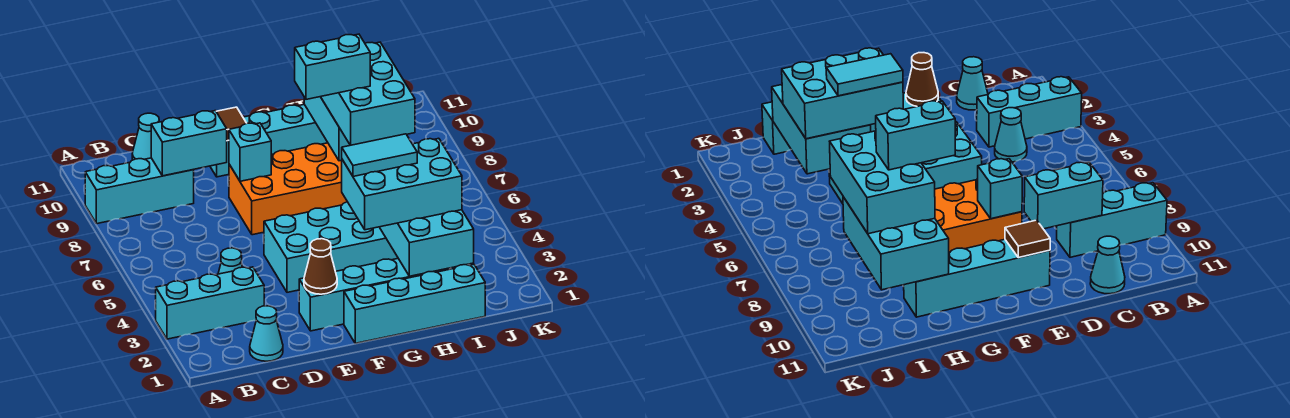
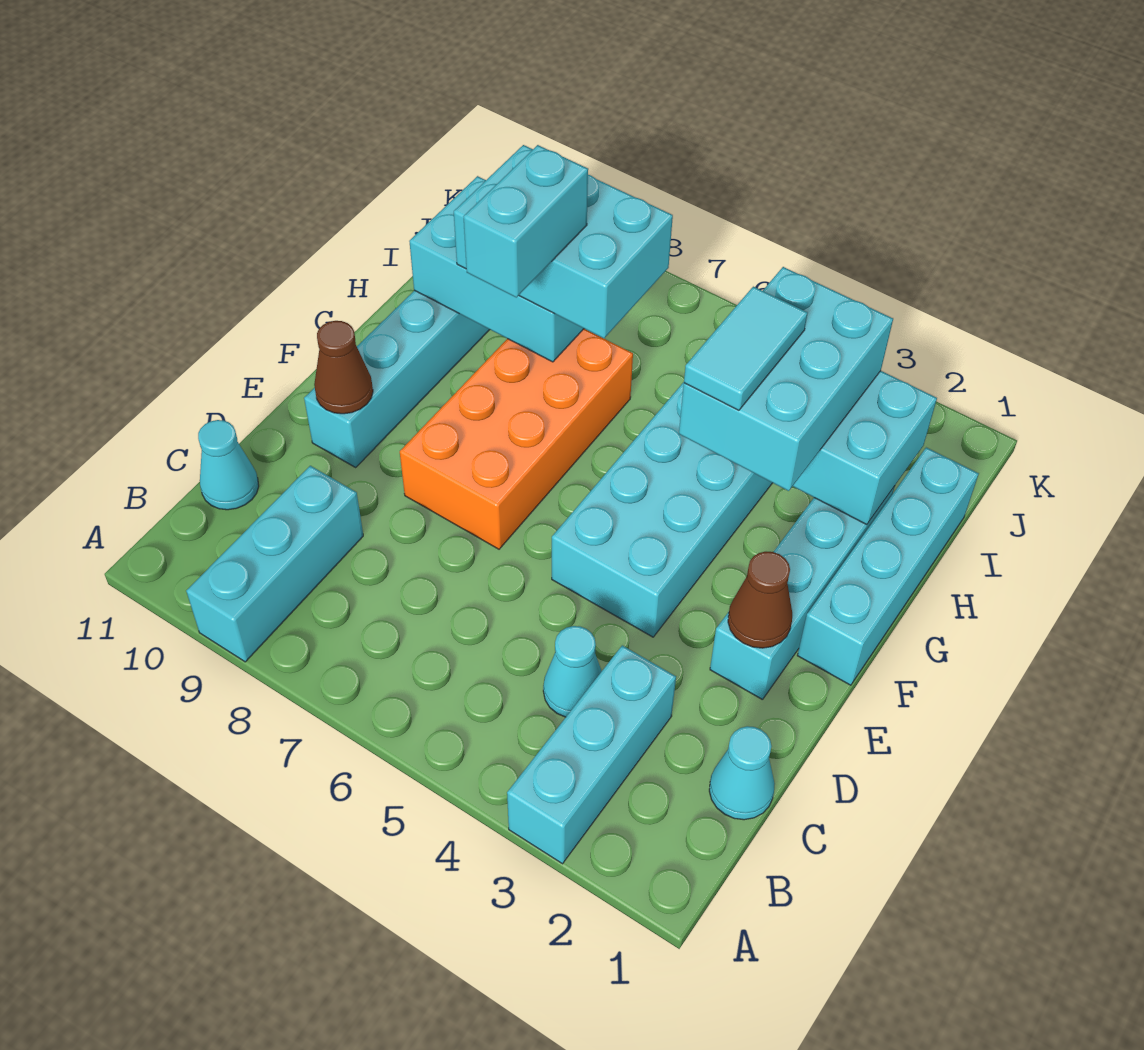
cyan brick C9:D9 level 2 -> none
cyan brick E8 level 2 -> none
brown tile E10 level 2 -> brown cone E10 level 2

